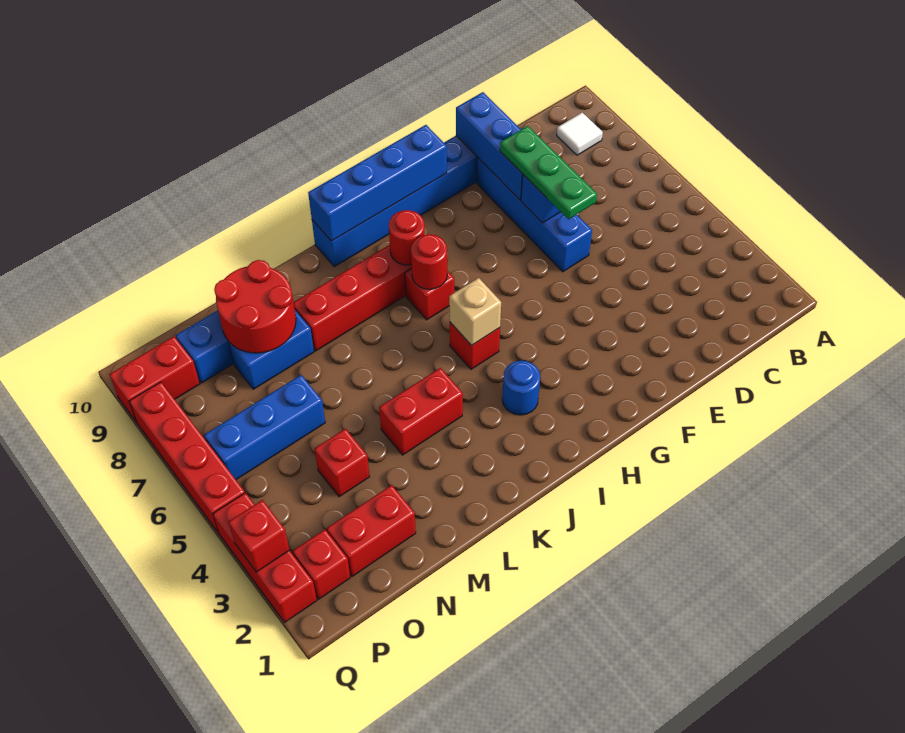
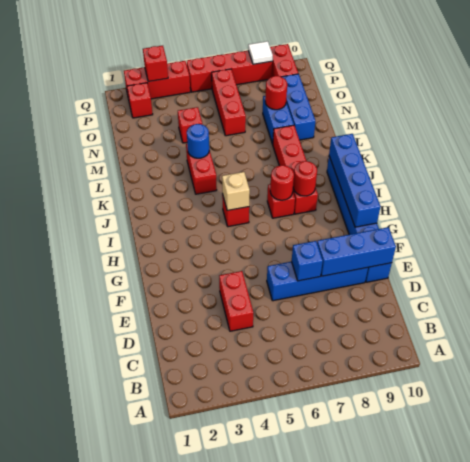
white tile B9 level 1 -> white tile Q8 level 2
green plate E6:E8 level 3 -> none
blue round brick I3 level 1 -> blue round brick L4 level 2
red round brick M8:N9 level 2 -> red round brick N8 level 2
red brick N2:O2 level 1 -> red brick D4:E4 level 1
blue brick N6:P6 level 1 -> red brick N6:P6 level 1

